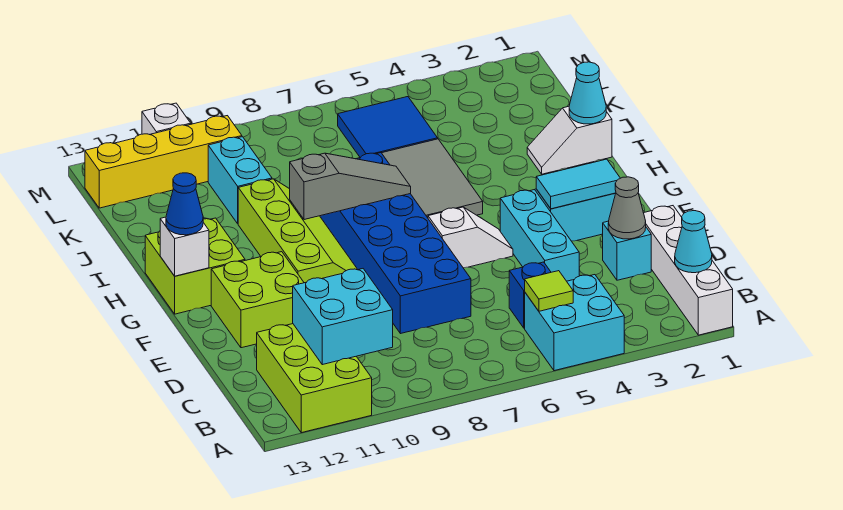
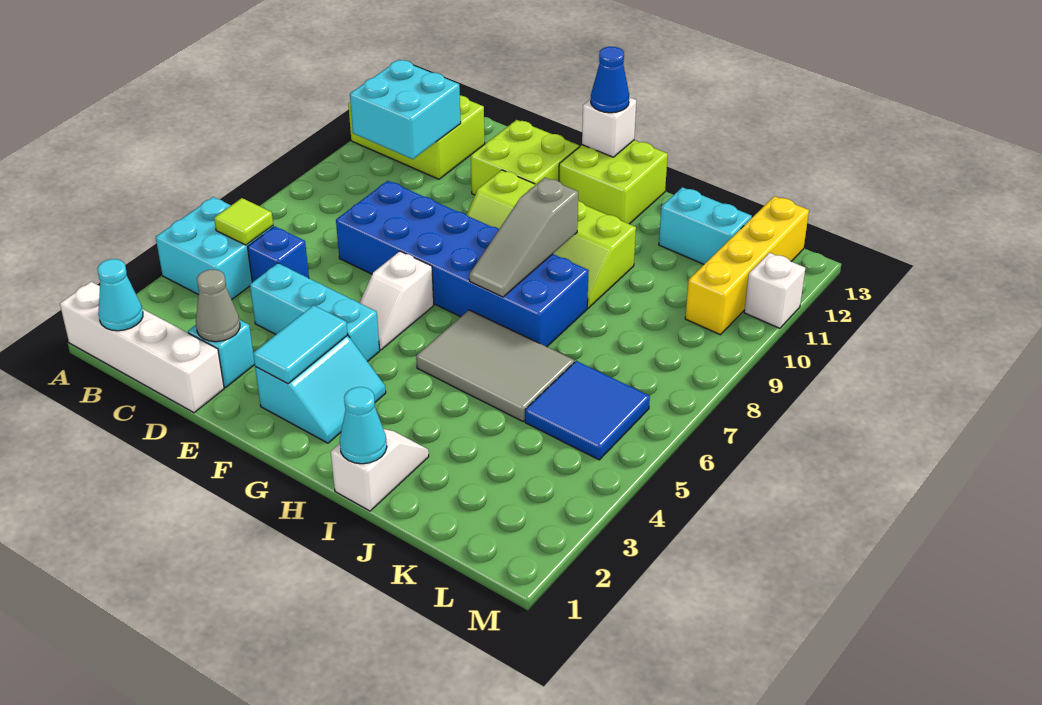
cyan brick J10:K10 level 1 -> cyan brick J12:K12 level 1

